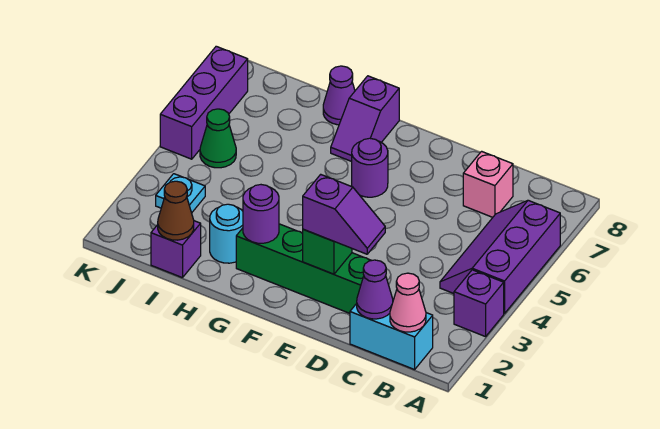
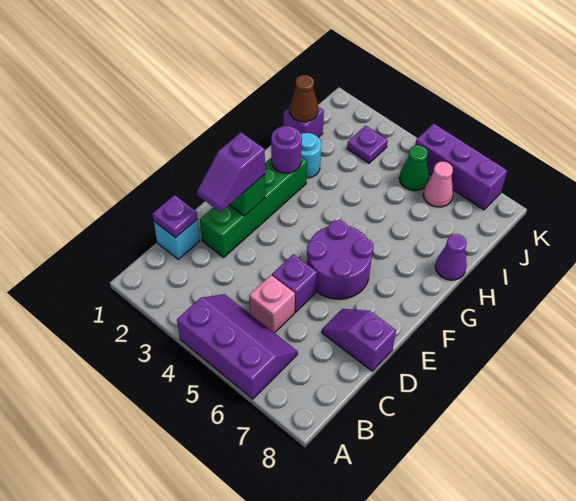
purple brick A3 level 1 -> purple brick D5 level 1
cyan brick B1:C1 level 1 -> cyan brick C1 level 1
pink cone B1 level 2 -> pink cone J6 level 1
purple cone C1 level 2 -> purple plate C1 level 2
pink brick C7 level 1 -> pink brick C5 level 1
purple round brick F6 level 1 -> purple round brick E5:F6 level 1
purple slope G7:G8 level 1 top 8 -> purple slope D7:D8 level 1 top 8
cyan plate J3 level 1 -> purple plate J3 level 1

